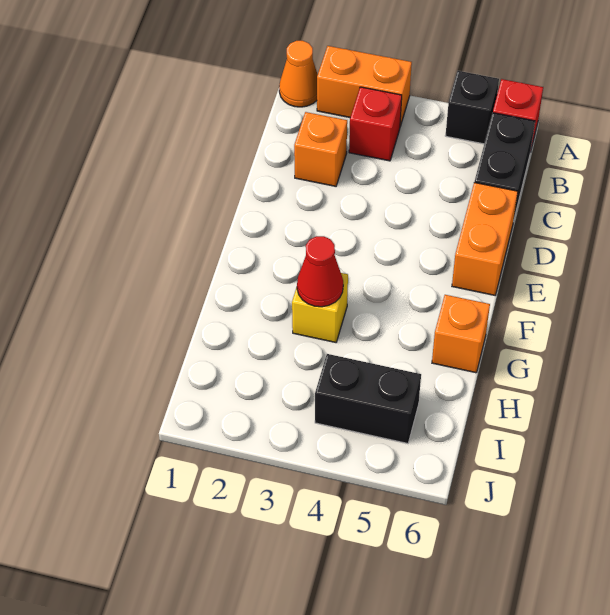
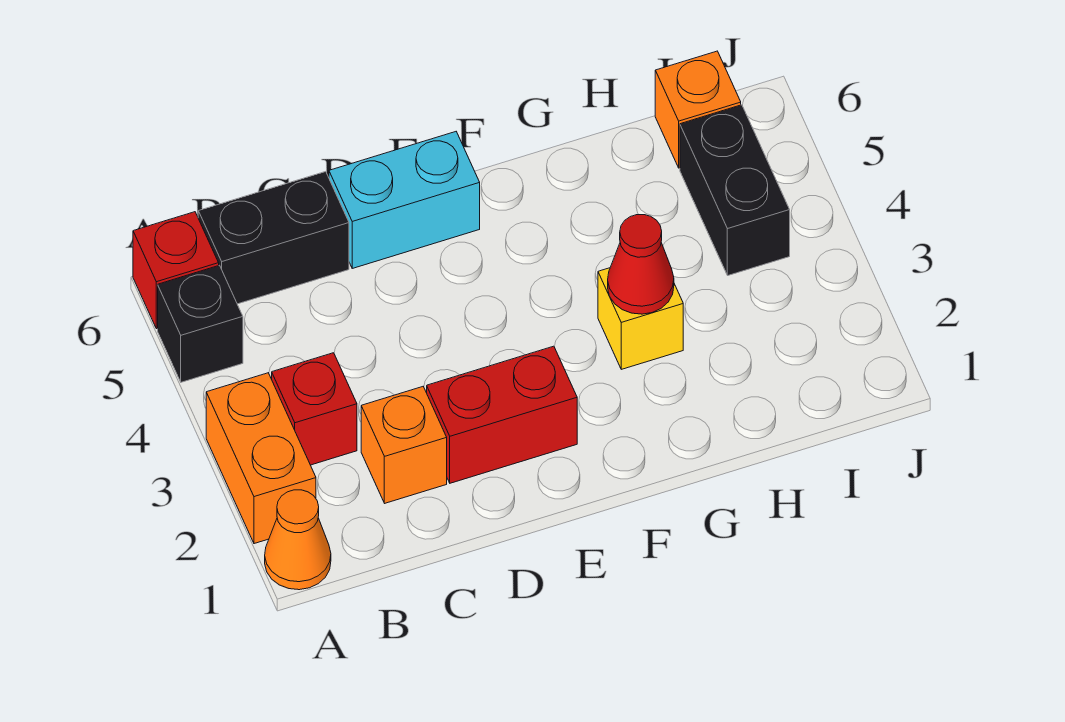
none -> red brick D2:E2 level 1
orange brick D6:E6 level 1 -> cyan brick D6:E6 level 1
orange brick G6 level 1 -> orange brick I6 level 1

